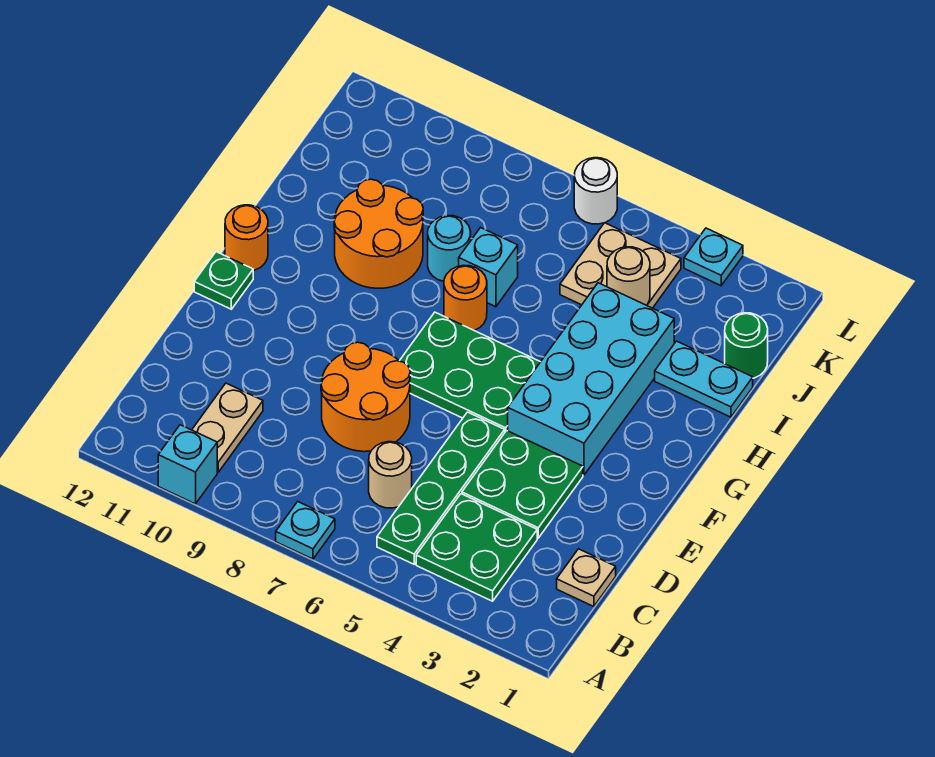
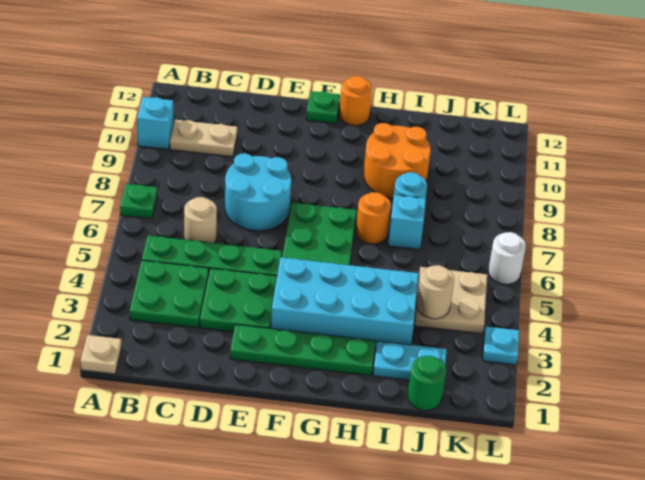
cyan plate A7 level 1 -> green plate A7 level 1
tan plate C1 level 1 -> tan plate A1 level 1
orange round brick D7:E8 level 1 -> cyan round brick D7:E8 level 1
none -> green plate E2:H2 level 1
cyan plate I1:I2 level 1 -> cyan plate I2:J2 level 1

